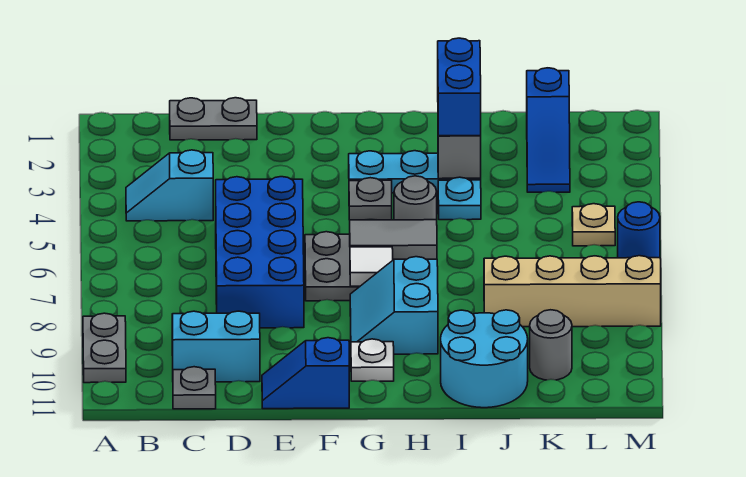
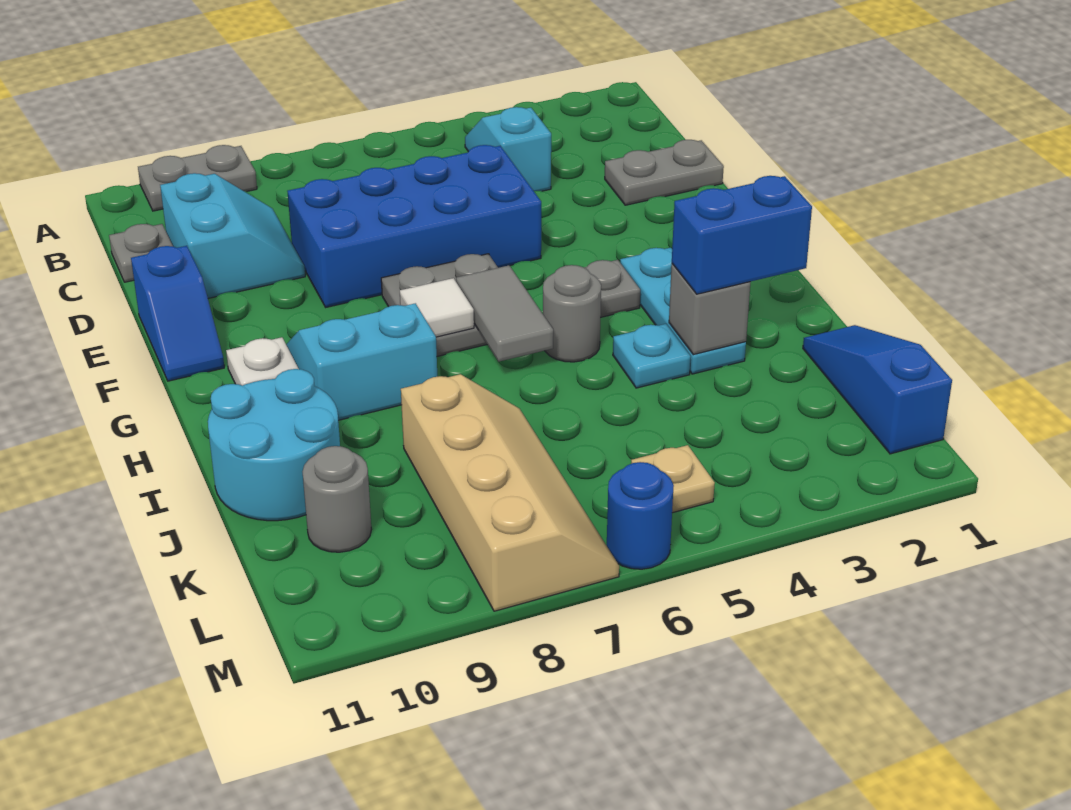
grey plate C1:D1 level 1 -> grey plate D1:D2 level 1
blue slope E11:F11 level 1 top F -> blue slope E11:F11 level 1 top E
blue slope K1:K3 level 1 top 1 -> blue slope J1:L1 level 1 top L

